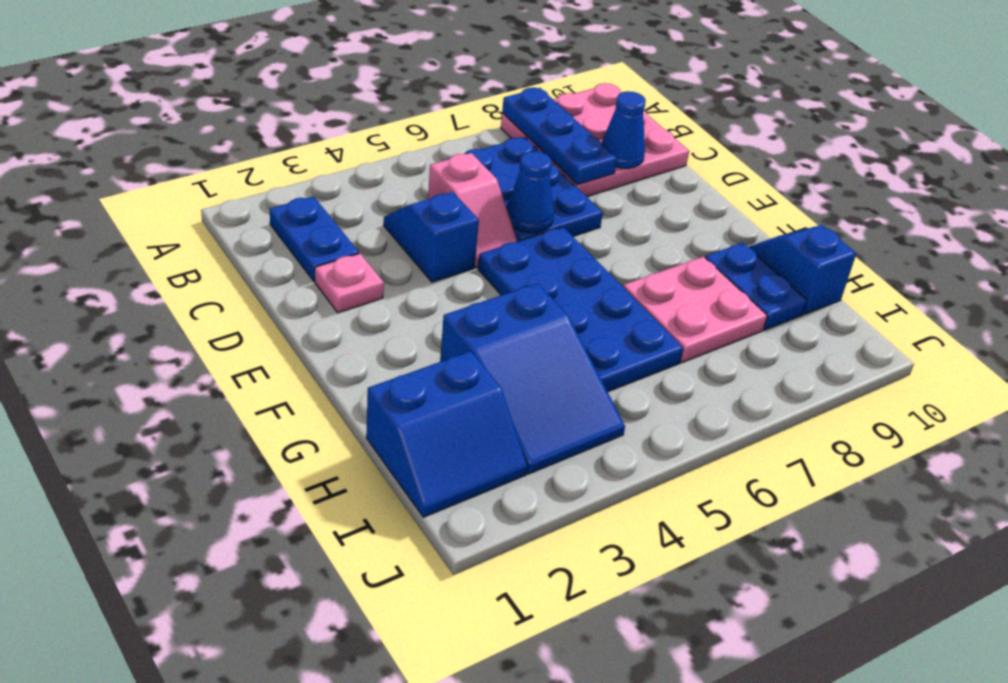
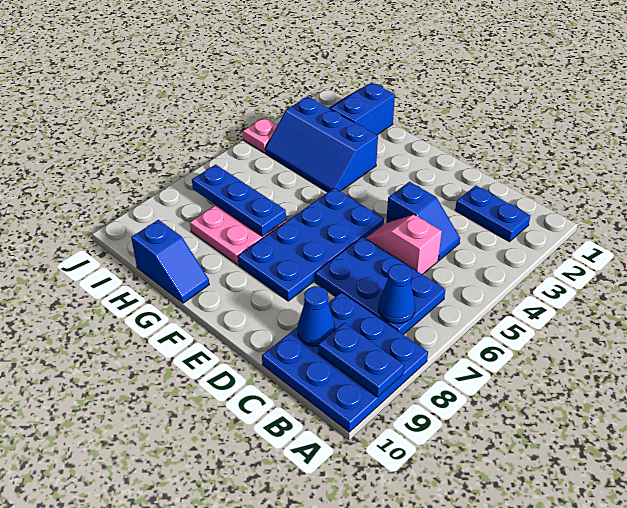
pink plate A8:C10 level 1 -> blue plate A8:C10 level 1
blue plate A8:C8 level 2 -> blue plate G7:I7 level 2
pink plate D2 level 1 -> pink plate J4 level 1
blue cone D6 level 2 -> blue cone B7 level 2
blue plate E5:H6 level 1 -> blue plate E5:F8 level 1
blue slope G3:I4 level 1 top G -> blue slope G3:I4 level 1 top 3
blue plate G9:H9 level 1 -> blue plate A9:B9 level 2

